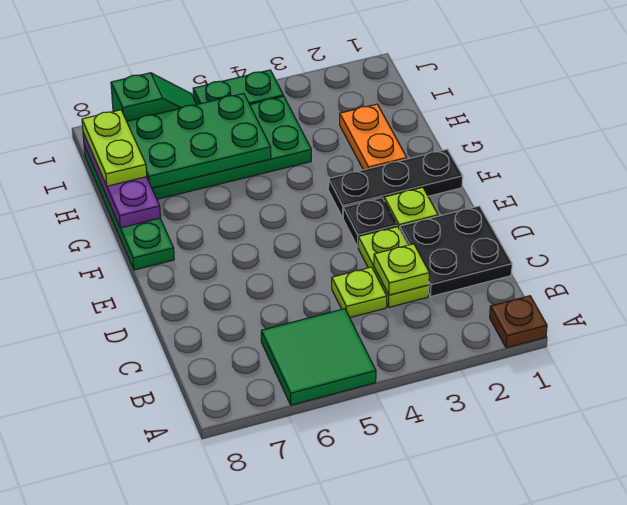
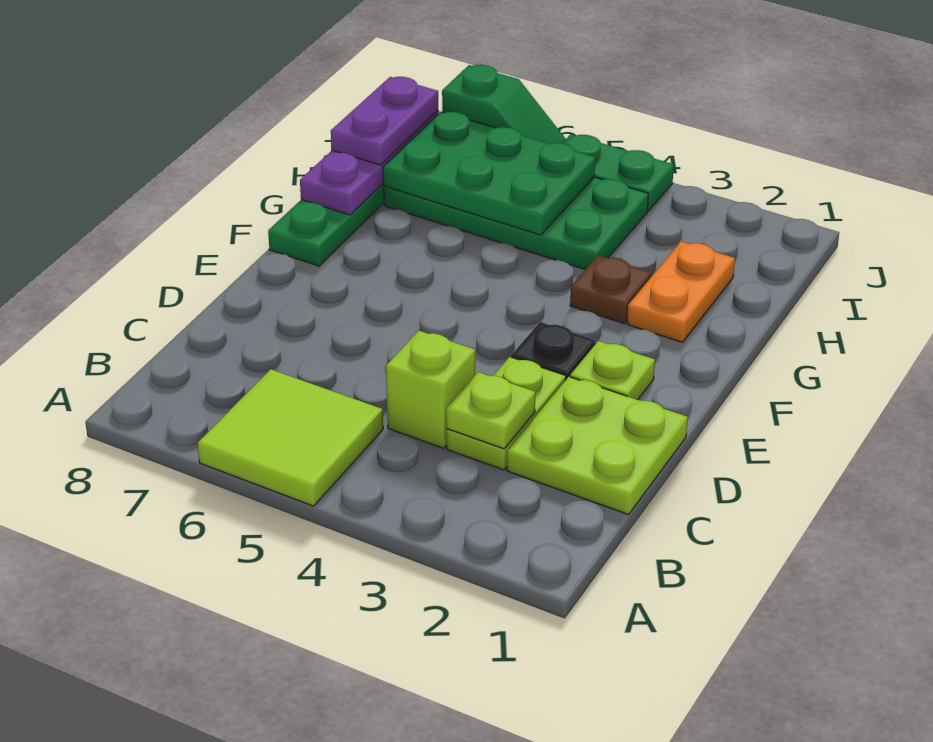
brown plate A1 level 1 -> brown plate G3 level 1
green tile A5:B6 level 1 -> lime tile A5:B6 level 1
black plate C1:D2 level 1 -> lime plate C1:D2 level 1
lime plate C4 level 1 -> lime brick C4 level 1
black plate F1:F3 level 1 -> none
lime plate H8:I8 level 3 -> purple plate H8:I8 level 3

